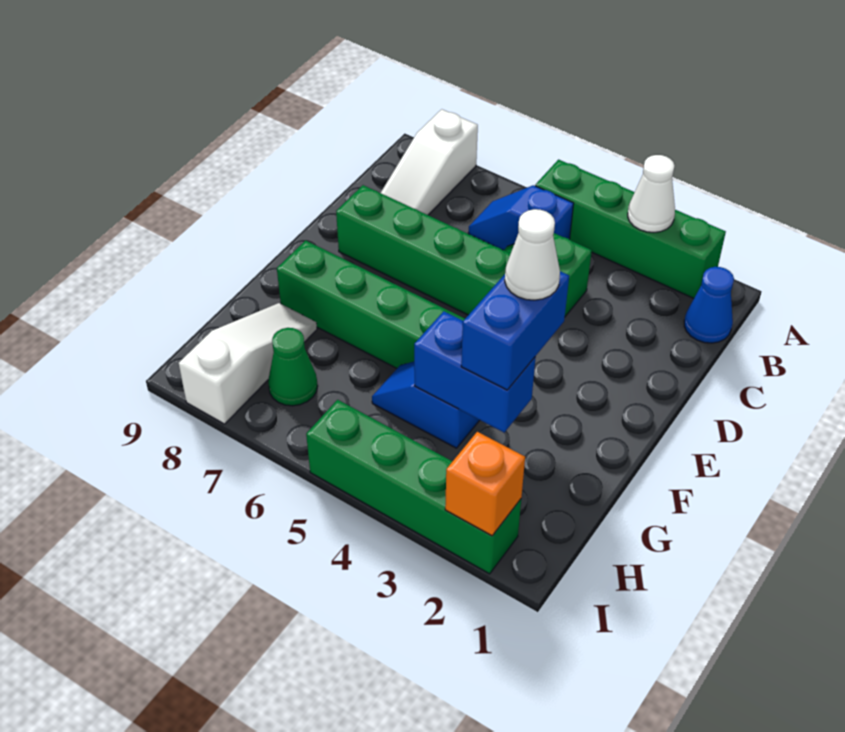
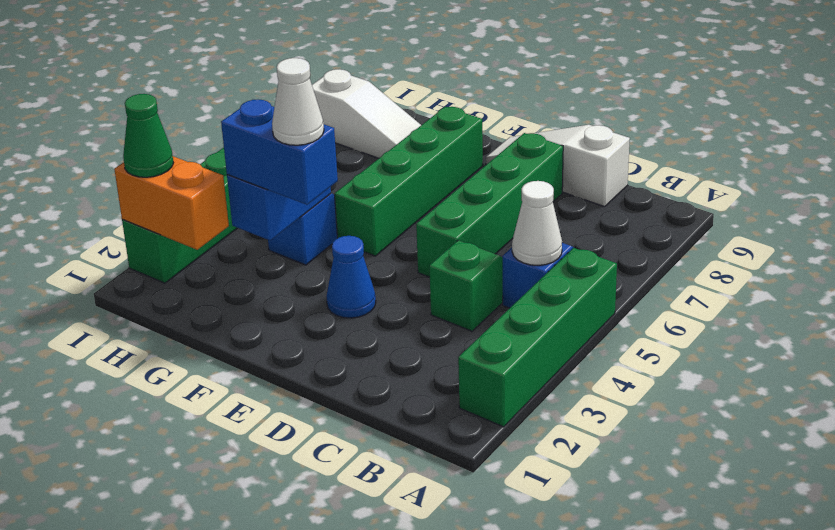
white cone A3 level 2 -> white cone B5 level 2
white slope A8:C8 level 1 top A -> white slope C9:E9 level 1 top C
blue cone B1 level 1 -> blue cone E3 level 1
green cone H7 level 1 -> green cone I2 level 3
orange brick I2 level 2 -> orange brick H2:I2 level 2

